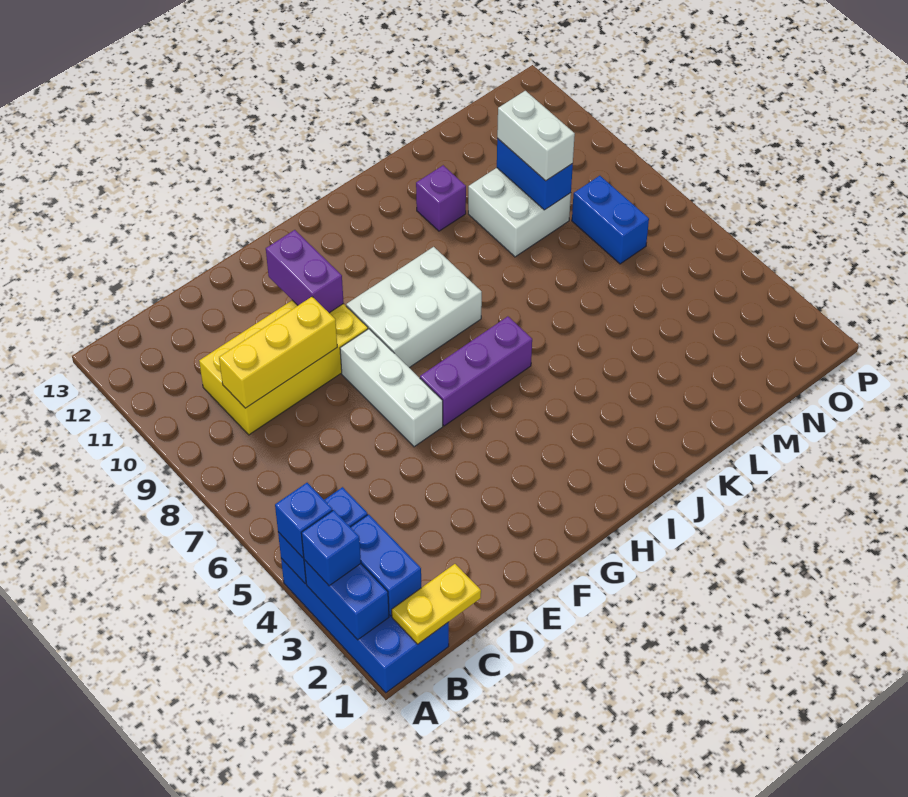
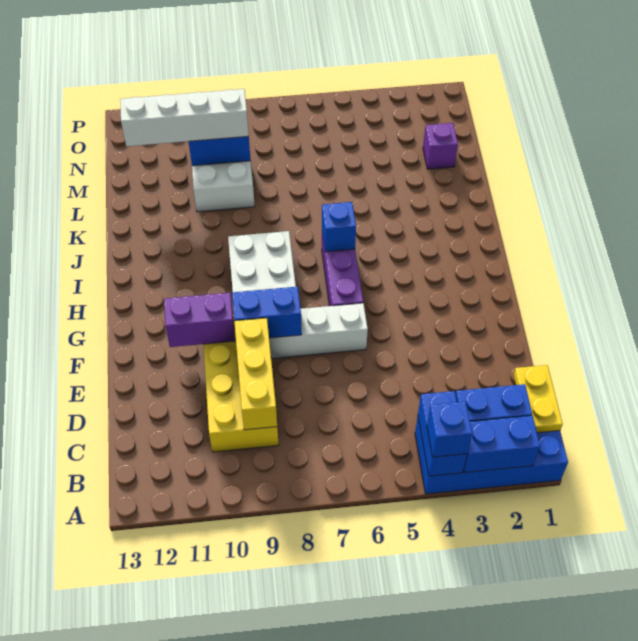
blue brick A3 level 3 -> blue brick I6 level 2
purple brick K11 level 1 -> purple brick M2 level 1
white brick M9:M10 level 3 -> white brick M9:M12 level 3
blue brick N7:N8 level 1 -> blue brick F8:F9 level 2

